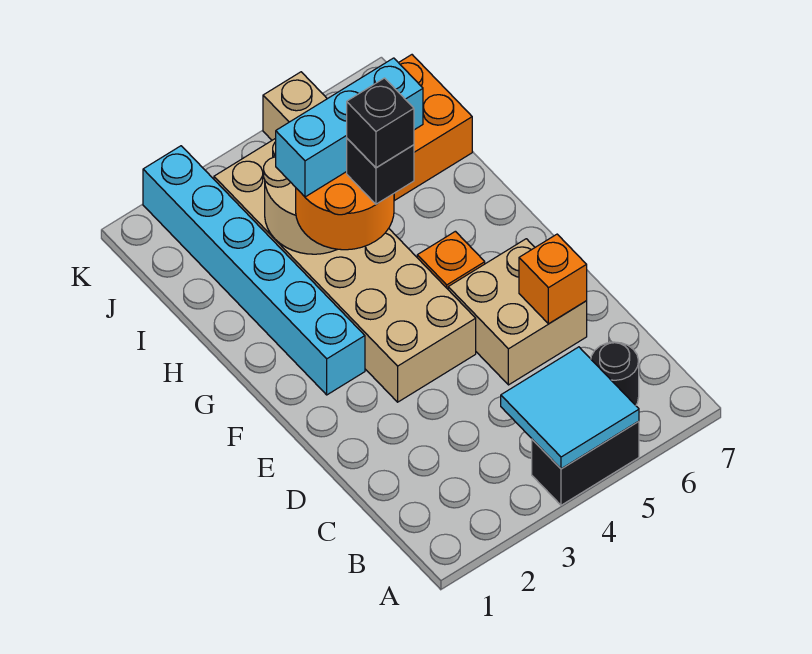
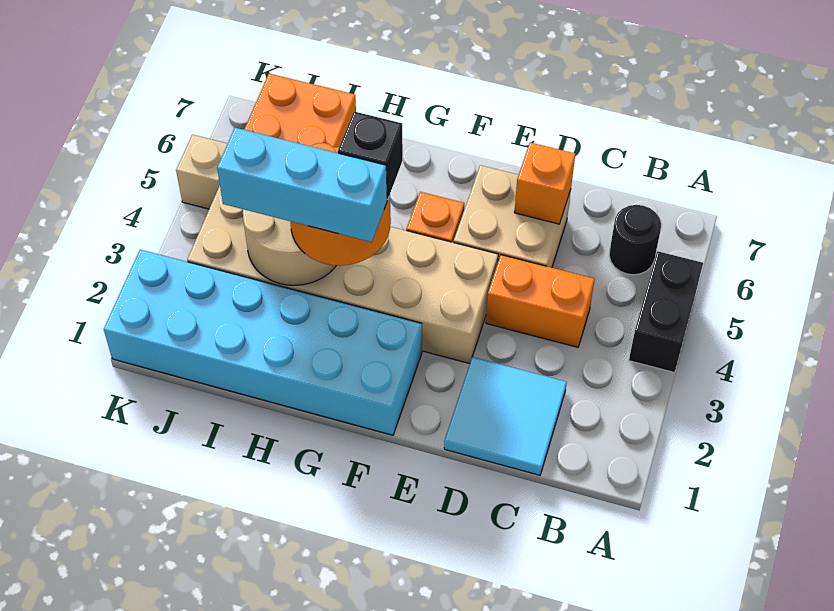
cyan tile A4:B5 level 2 -> cyan tile C1:D2 level 1
none -> orange brick C4:D4 level 1
cyan brick F2:K2 level 1 -> cyan brick F1:K2 level 1
black brick G4 level 5 -> none
cyan brick H3:H5 level 4 -> cyan brick G3:I3 level 4

